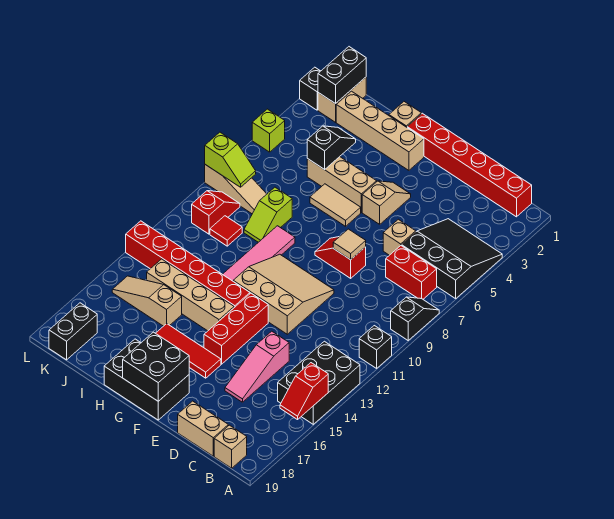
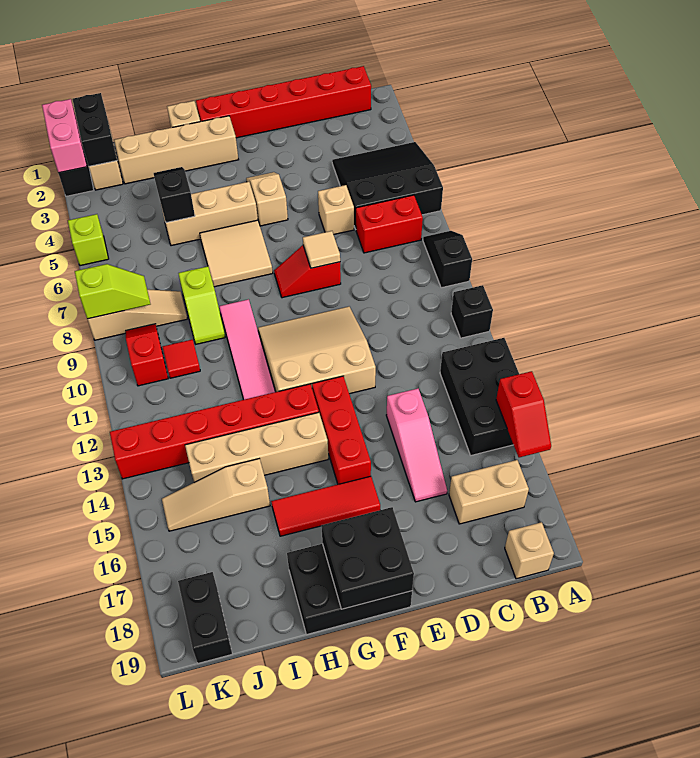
tan brick C19:D19 level 1 -> tan brick B17:C17 level 1
tan tile G6:H6 level 1 -> tan tile G6:H7 level 1
none -> pink brick L1:L2 level 2

